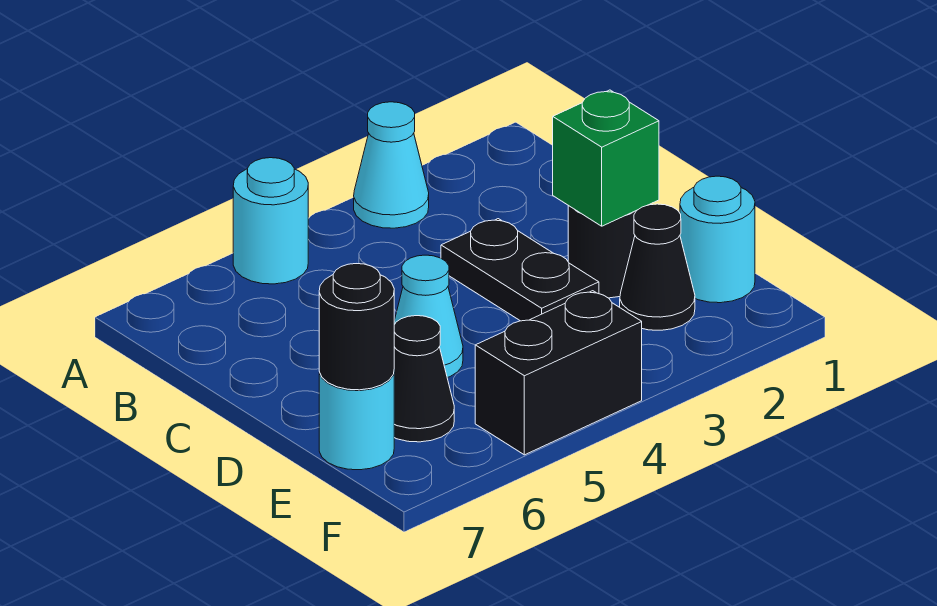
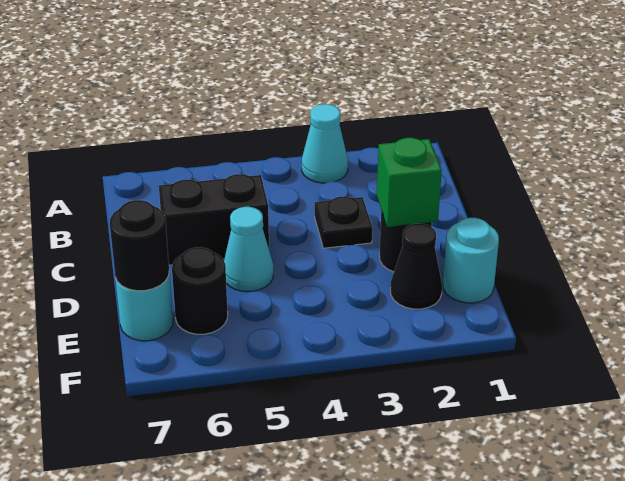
cyan round brick A5 level 1 -> none
black plate C3:D3 level 1 -> black plate C3 level 1
black cone E6 level 1 -> black round brick E6 level 1
black brick F4:F5 level 1 -> black brick C5:C6 level 1

